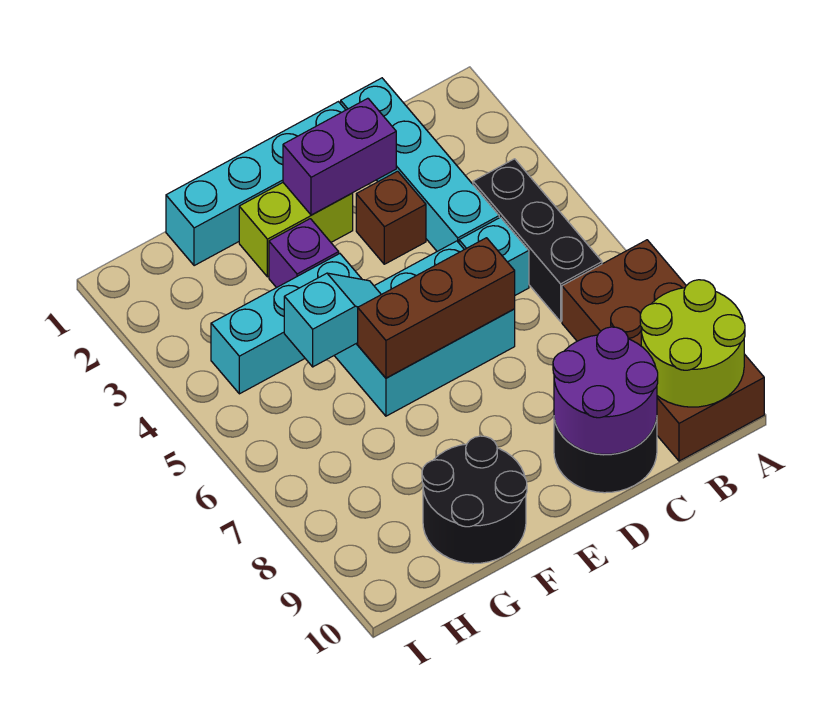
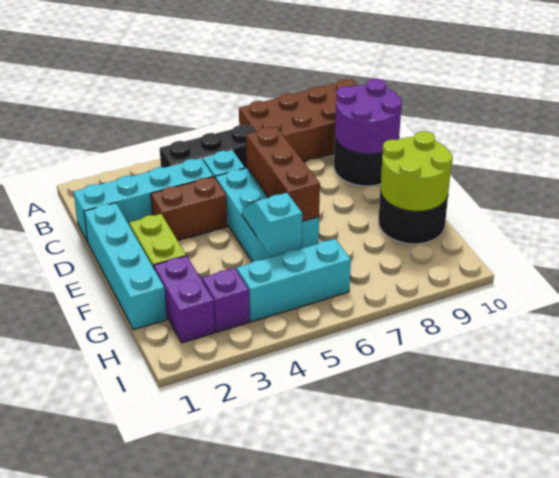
lime round brick A9:B10 level 2 -> lime round brick F9:G10 level 2
purple brick D2:E2 level 2 -> purple brick G2:H2 level 1
brown brick D3 level 1 -> brown brick D3:D4 level 1
purple brick F3 level 1 -> purple brick H3 level 1
cyan brick F4:H4 level 1 -> cyan brick H4:H6 level 1

